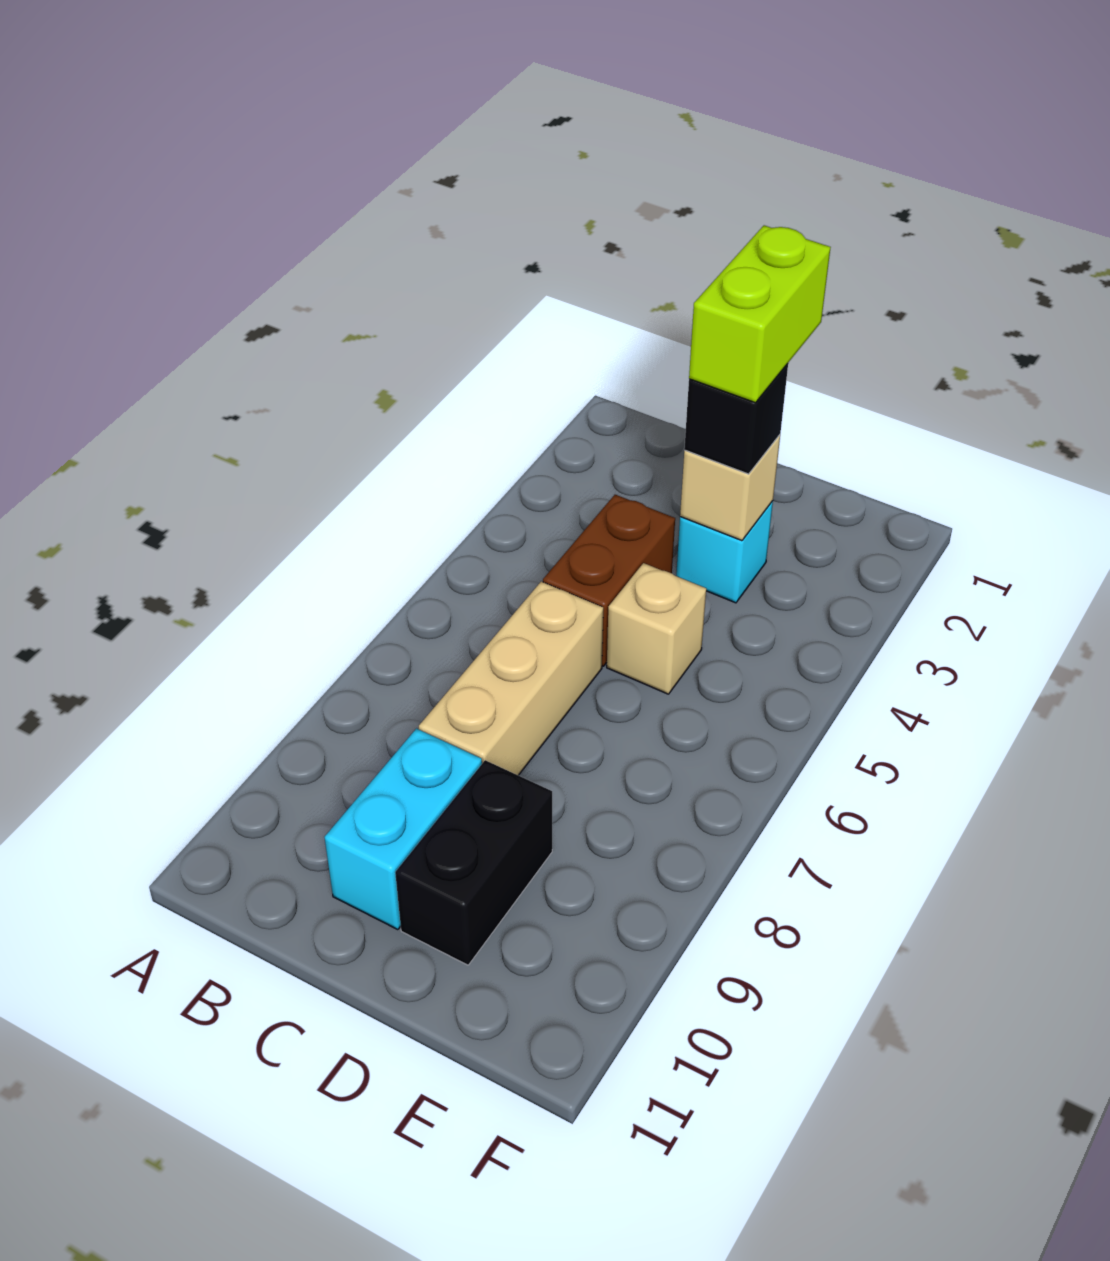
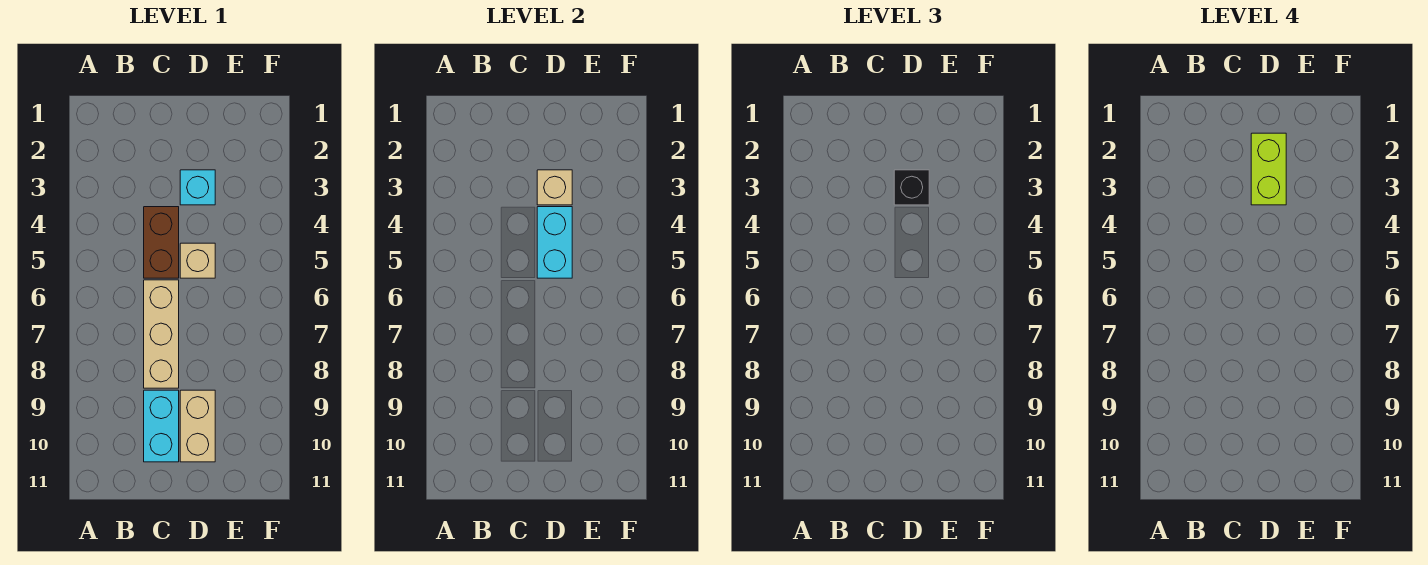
none -> cyan brick D4:D5 level 2
black brick D9:D10 level 1 -> tan brick D9:D10 level 1

